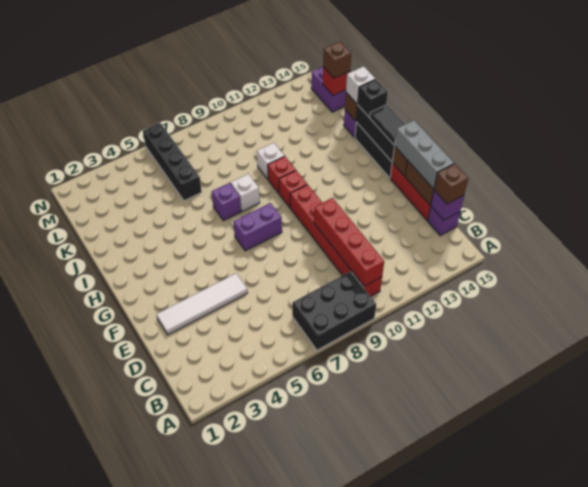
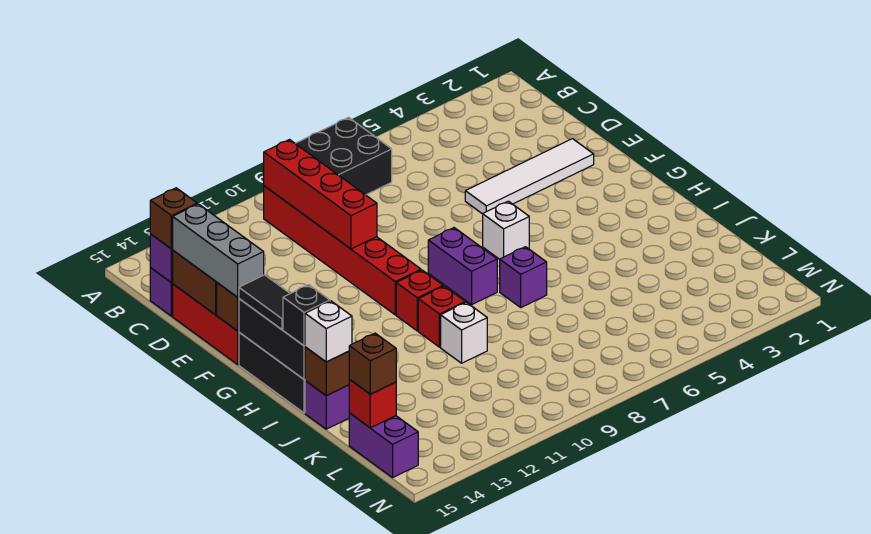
purple brick G7:G8 level 1 -> purple brick G8:H8 level 1
white brick I8 level 1 -> white brick G6 level 1
black brick K6:N6 level 1 -> none

